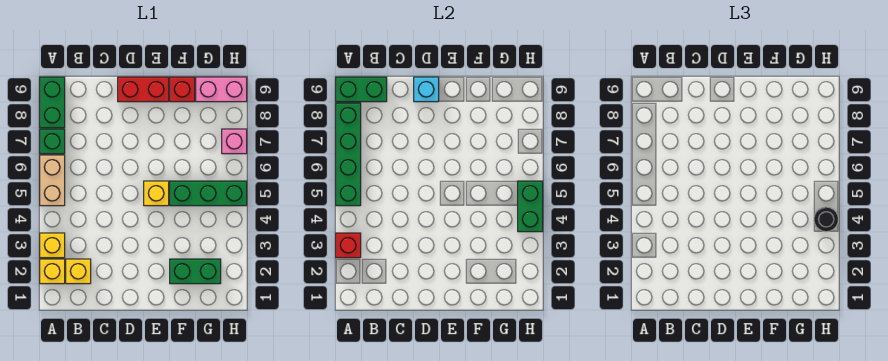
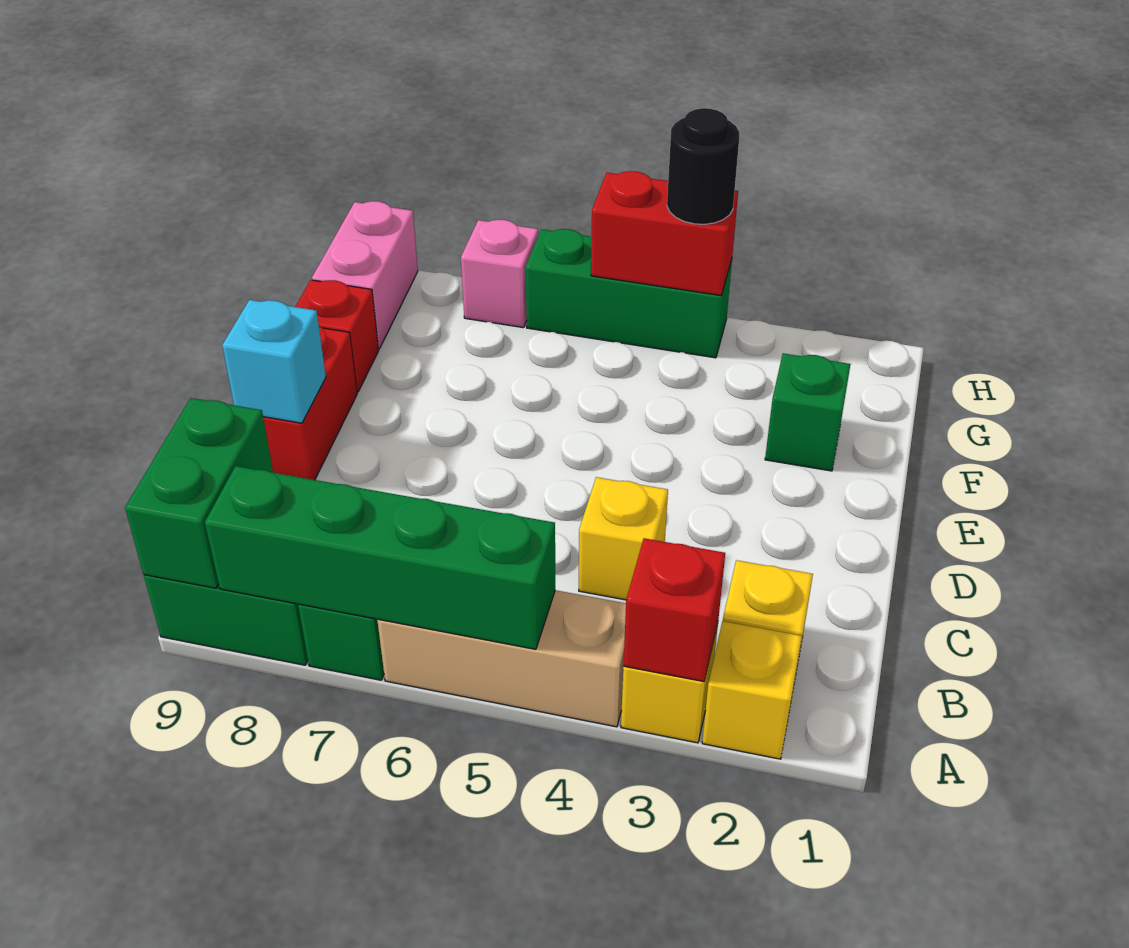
tan brick A5:A6 level 1 -> tan brick A4:A6 level 1
yellow brick E5 level 1 -> yellow brick C4 level 1
green brick F2:G2 level 1 -> green brick F2 level 1
green brick F5:H5 level 1 -> green brick H4:H6 level 1
green brick H4:H5 level 2 -> red brick H4:H5 level 2

